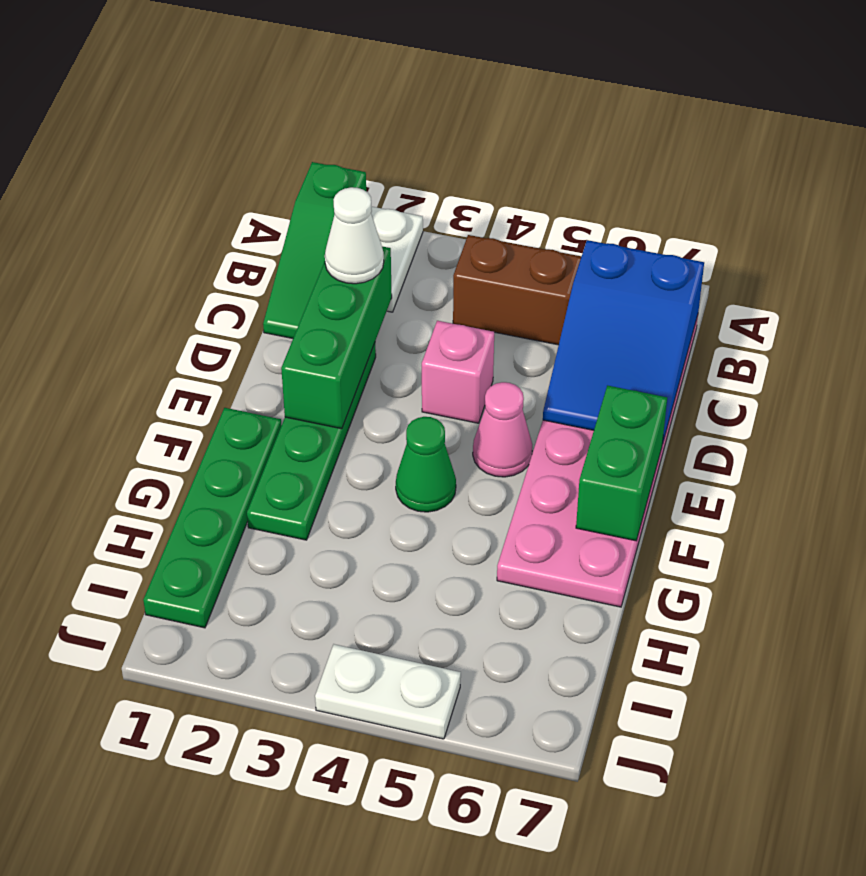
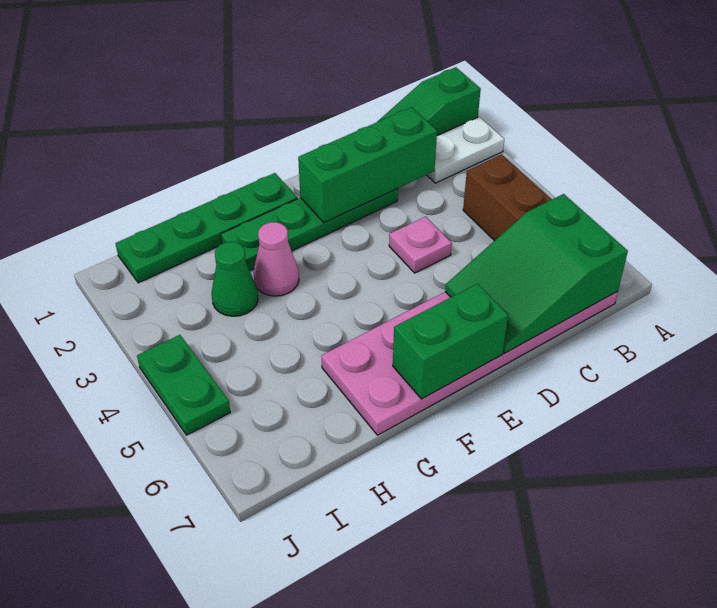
blue slope B6:D7 level 2 top B -> green slope B6:D7 level 2 top B
white cone C2 level 3 -> none
pink brick D4 level 1 -> pink plate D4 level 1
pink cone E5 level 1 -> pink cone G3 level 1
green cone F4 level 1 -> green cone H3 level 1
white plate J4:J5 level 1 -> green plate J4:J5 level 1

